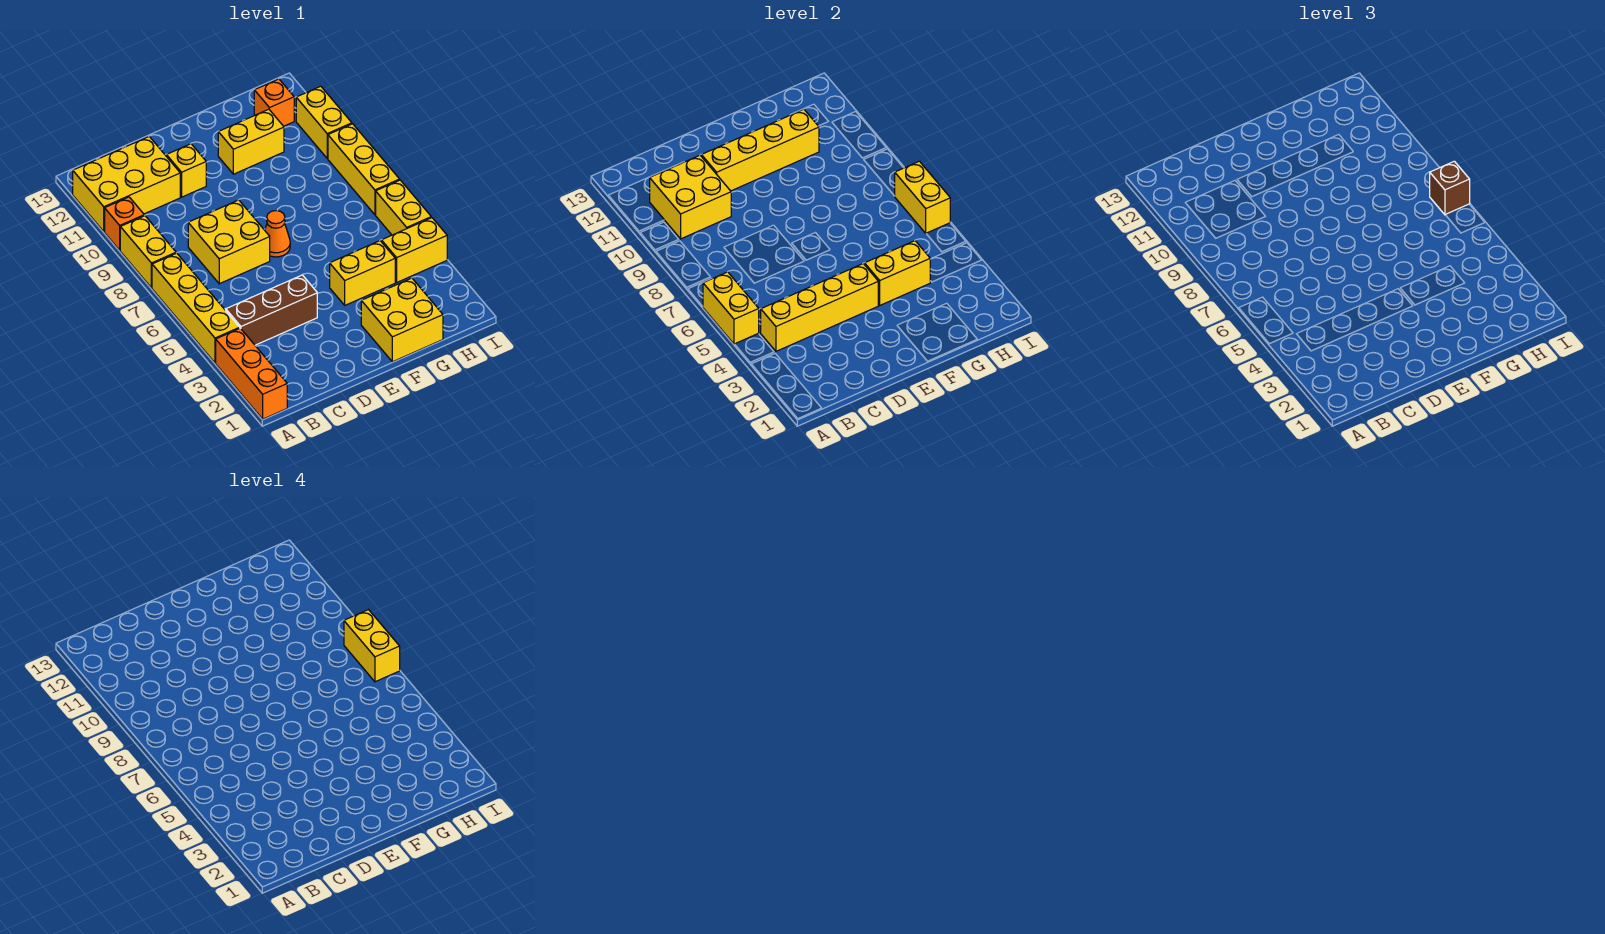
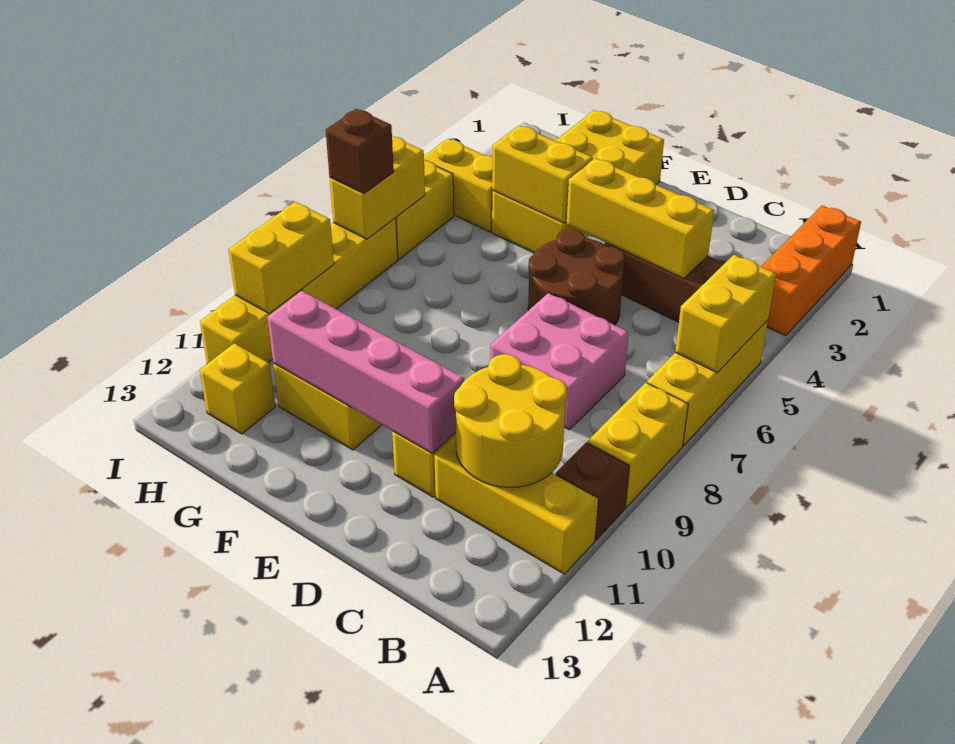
yellow brick A4:A7 level 1 -> yellow brick A5:A7 level 1
orange brick A10 level 1 -> brown brick A10 level 1
yellow brick A11:C12 level 1 -> yellow brick A11:C11 level 1
yellow brick B4:E4 level 2 -> yellow brick C4:E4 level 2
yellow brick B10:C11 level 2 -> yellow round brick B10:C11 level 2
yellow brick C7:D8 level 1 -> pink brick C7:D8 level 1
none -> brown round brick D5:E6 level 1
yellow brick D11:G11 level 2 -> pink brick D11:G11 level 2
orange cone E7 level 1 -> none
orange brick H12 level 1 -> yellow brick H12 level 1
yellow brick I7:I8 level 4 -> yellow brick I9:I10 level 2

